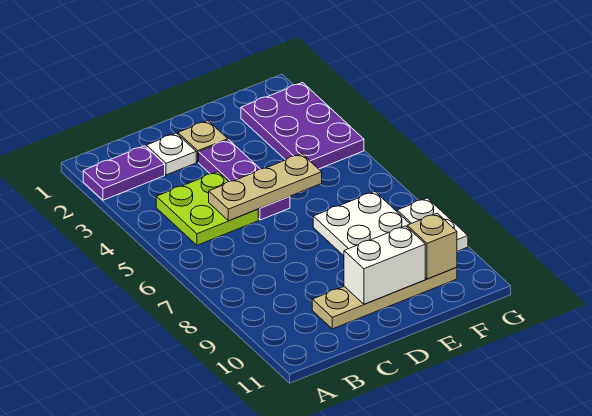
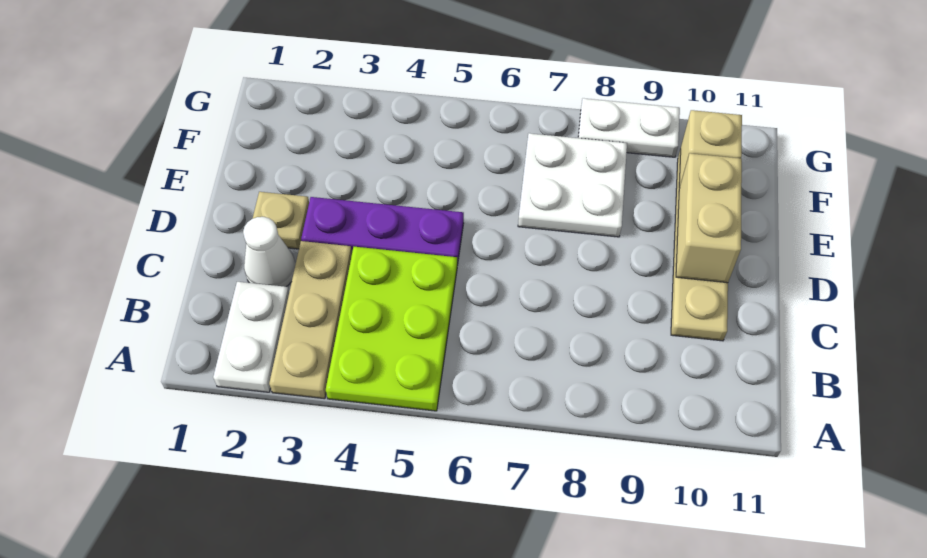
purple plate A2:B2 level 1 -> white plate A2:B2 level 1
lime plate B4:C5 level 1 -> lime plate A4:C5 level 1
white plate C2 level 1 -> white cone C2 level 1
tan plate C5:E5 level 2 -> tan plate A3:C3 level 1
white brick D10:E10 level 2 -> tan brick D10:E10 level 2
purple plate F2:G4 level 1 -> none

